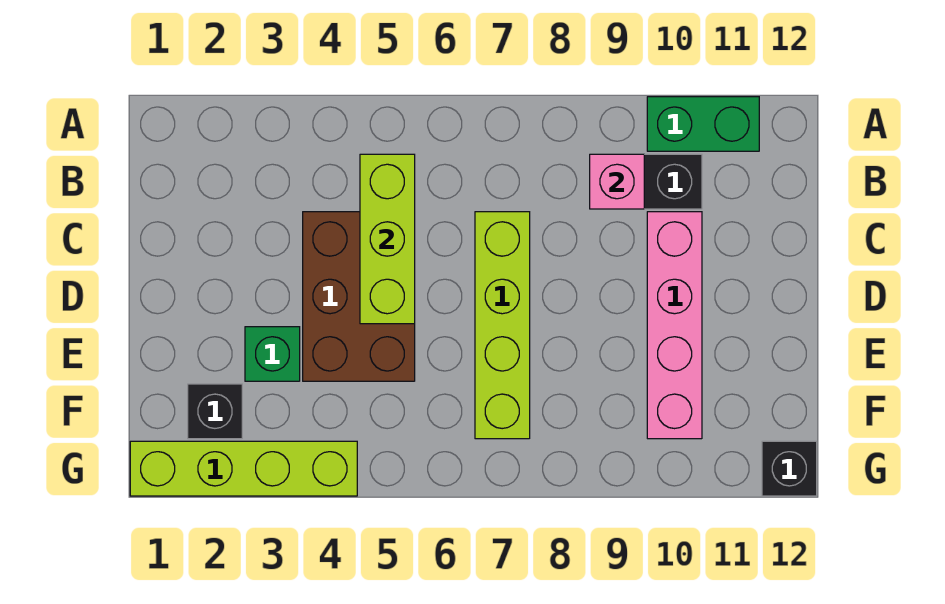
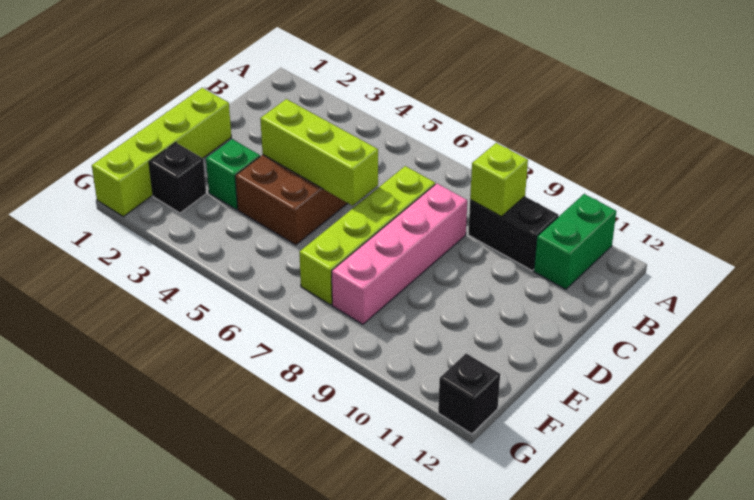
green brick A10:A11 level 1 -> green brick A11:B11 level 1
lime brick B5:D5 level 2 -> lime brick D4:D6 level 2
pink brick B9 level 2 -> lime brick B9 level 2
pink brick C10:F10 level 1 -> pink brick C8:F8 level 1
lime brick G1:G4 level 1 -> lime brick D1:G1 level 1

